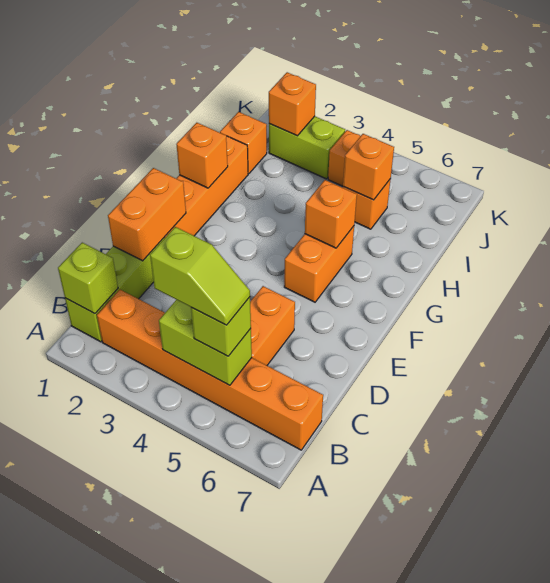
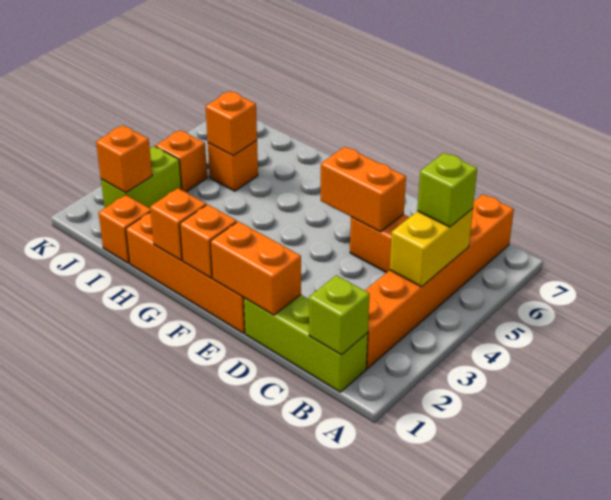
lime brick B4:B5 level 2 -> yellow brick B4:B5 level 2
lime slope B4:B5 level 4 top 4 -> none
orange brick F5:G5 level 1 -> orange brick D5:E5 level 2
orange brick G5 level 2 -> orange brick F1 level 2

